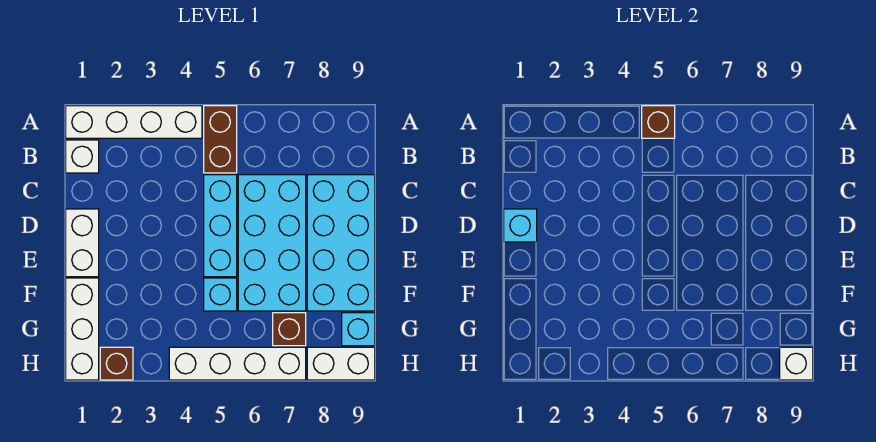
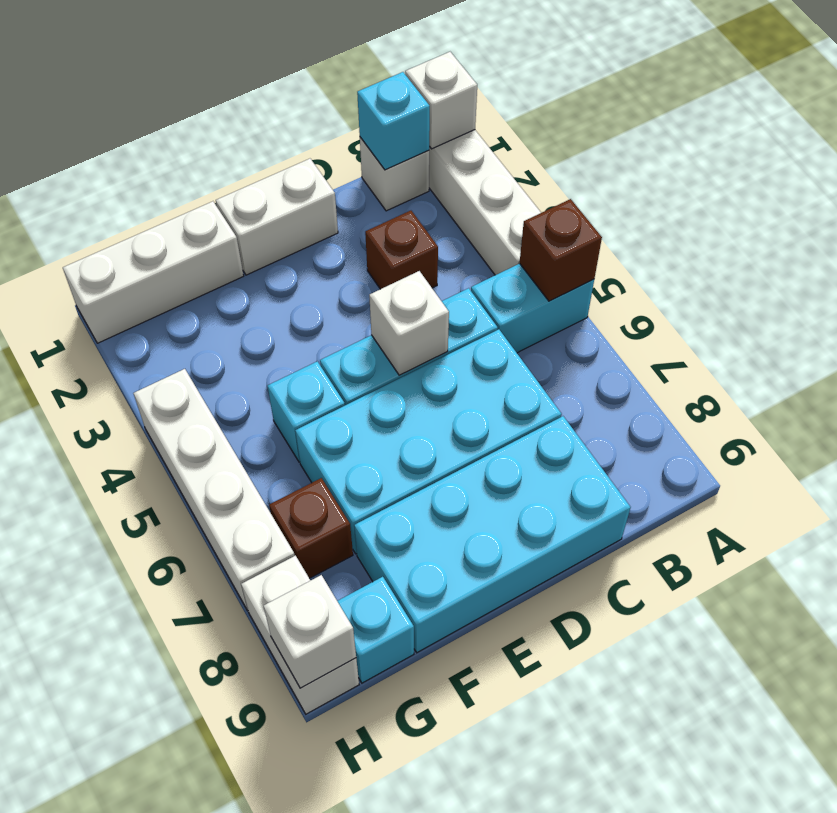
none -> white brick A1 level 2
brown brick A5:B5 level 1 -> cyan brick A5:B5 level 1
cyan brick D1 level 2 -> cyan brick B1 level 2
none -> white brick D5 level 2
brown brick H2 level 1 -> brown brick C3 level 1

